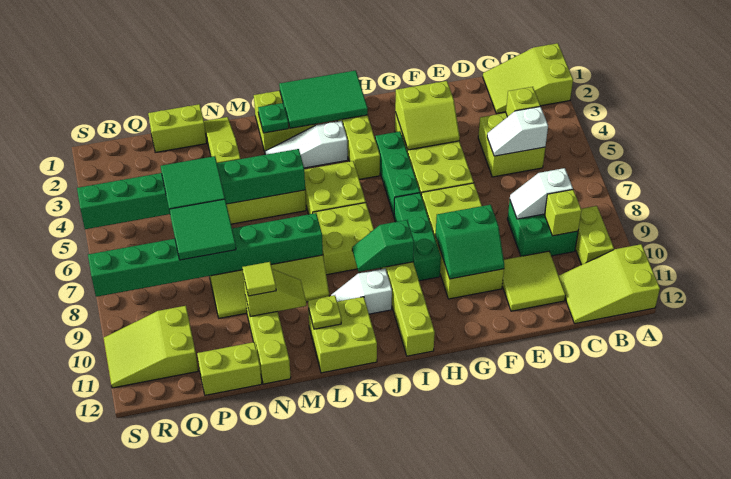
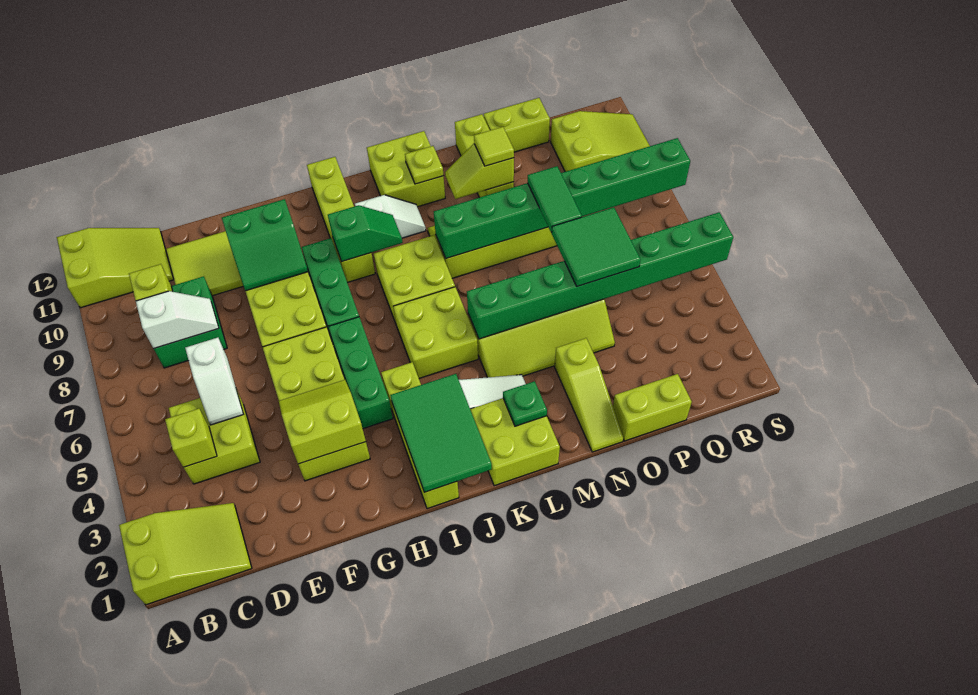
lime brick B9:B10 level 1 -> none
white slope C5:D5 level 2 top C -> white slope D5:D6 level 2 top 6
green slope F9:G10 level 2 top 9 -> green slope F9:G10 level 2 top 10
green tile I1:K2 level 2 -> green tile I1:J3 level 2
green tile O7:P8 level 3 -> green tile O7:O8 level 3

